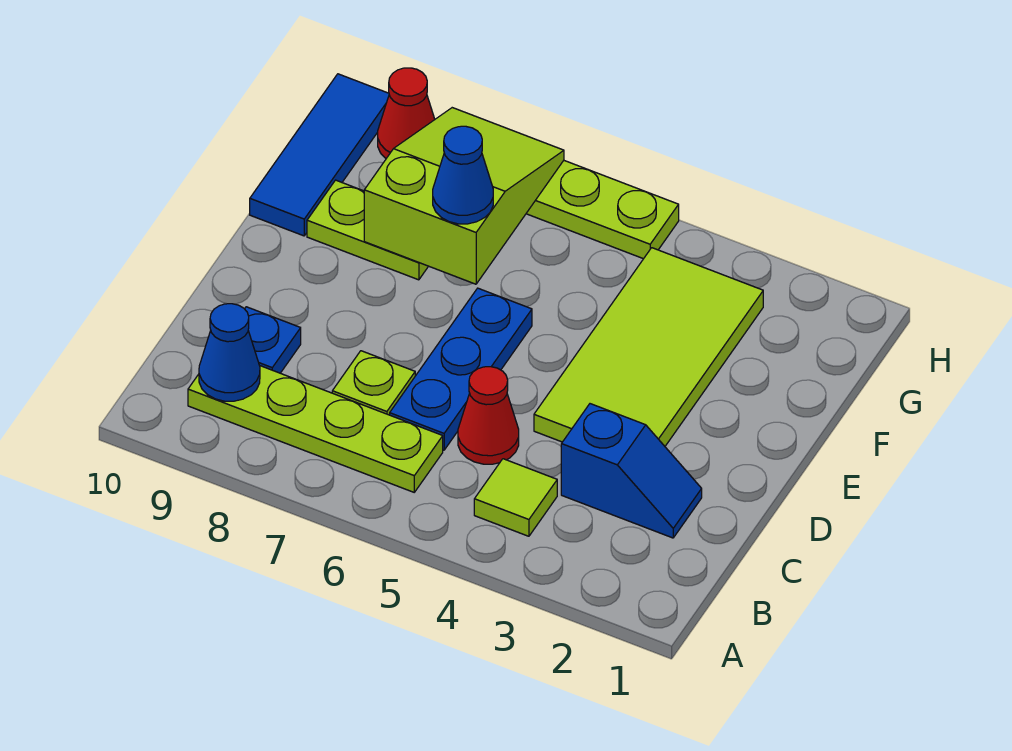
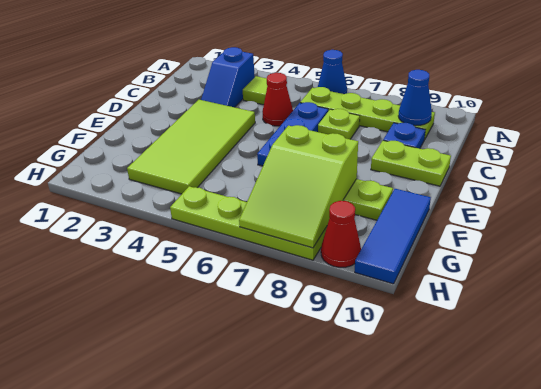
blue slope C2:C3 level 1 top 3 -> blue slope B3:C3 level 1 top B
none -> lime plate D9:D10 level 1
blue cone F7 level 3 -> blue cone A6 level 1

